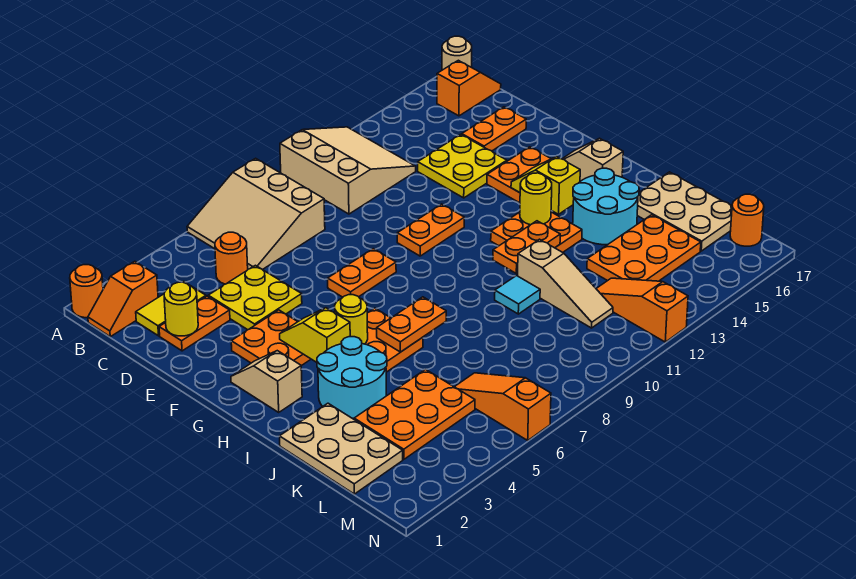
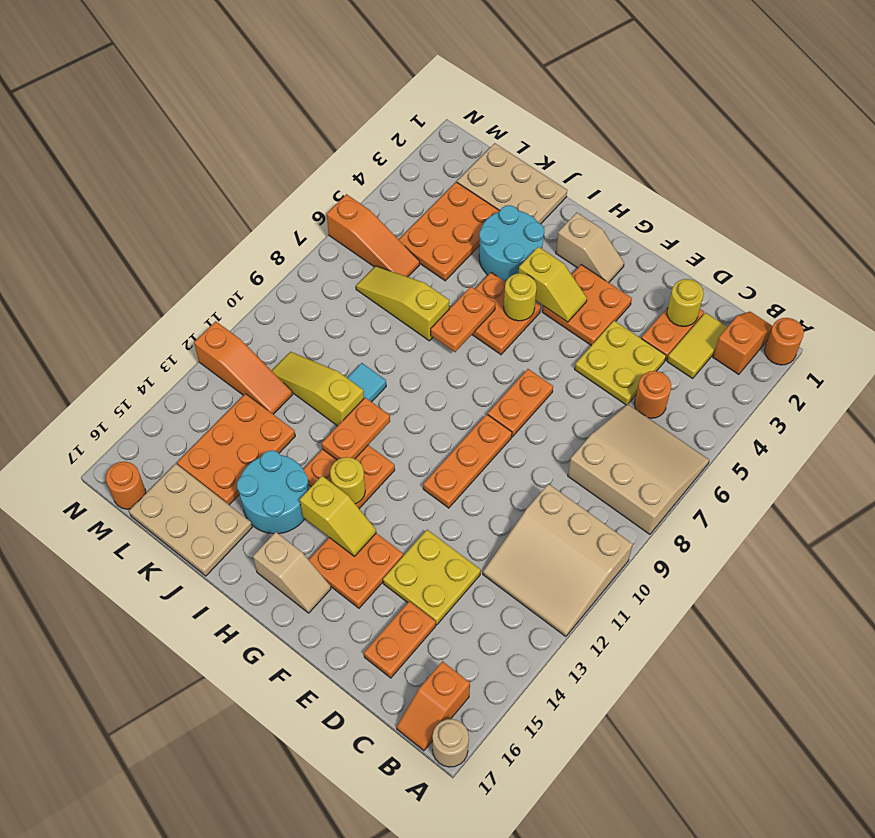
orange plate F10:F11 level 1 -> orange plate F9:F11 level 1
none -> yellow slope J7:L7 level 1 top J
tan slope J11:L11 level 1 top J -> yellow slope J11:L11 level 1 top J

